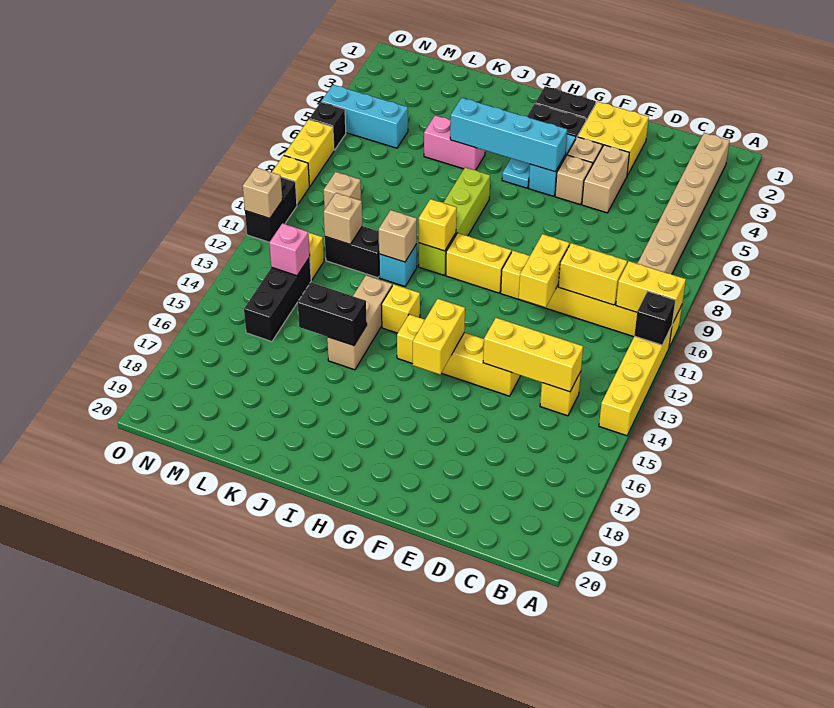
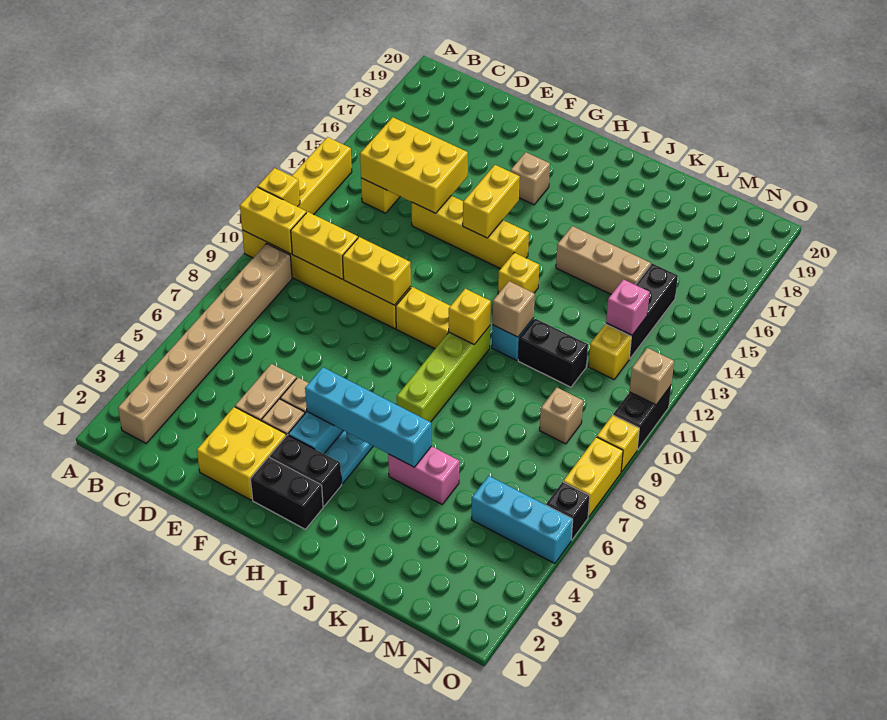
black brick A11 level 2 -> yellow brick A11 level 2
yellow brick C14:E14 level 2 -> yellow brick C14:E15 level 2
yellow brick E10:E11 level 2 -> yellow brick E10:F10 level 2
tan brick J13:J15 level 1 -> tan brick J15:L15 level 1
black brick J15:K15 level 2 -> none
tan brick L11 level 2 -> tan brick G17 level 1

